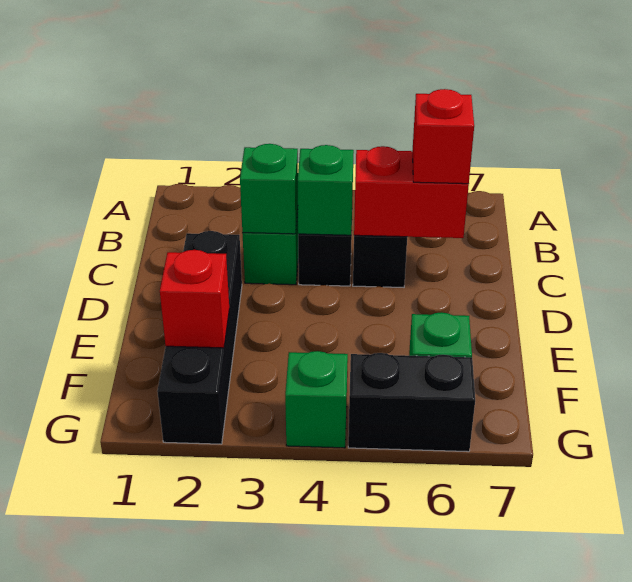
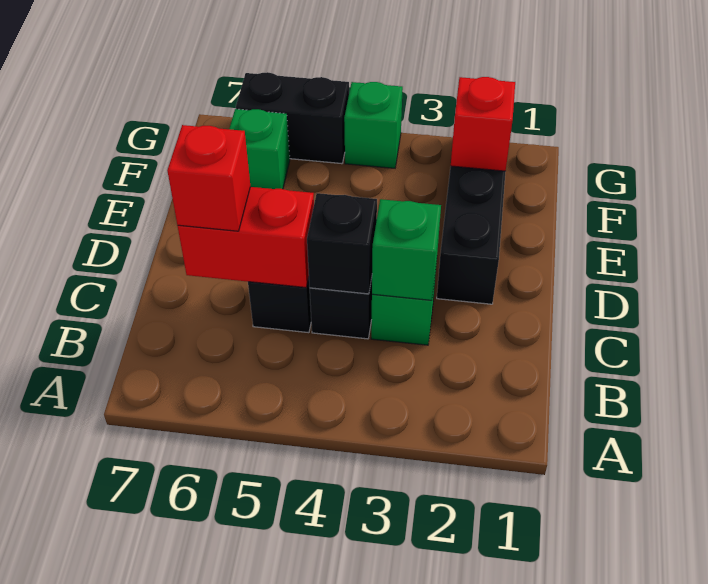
green brick C4 level 2 -> black brick C4 level 2

